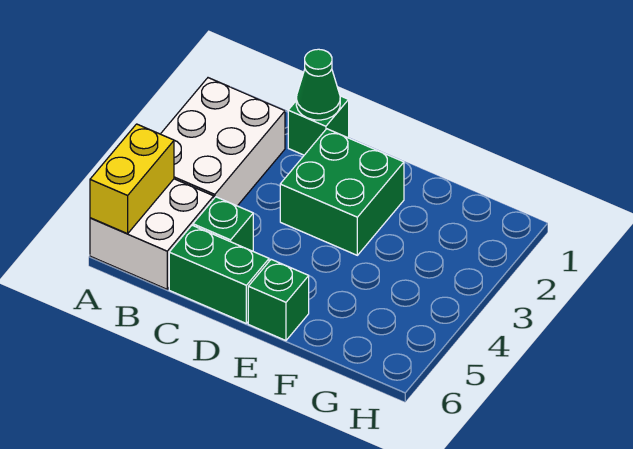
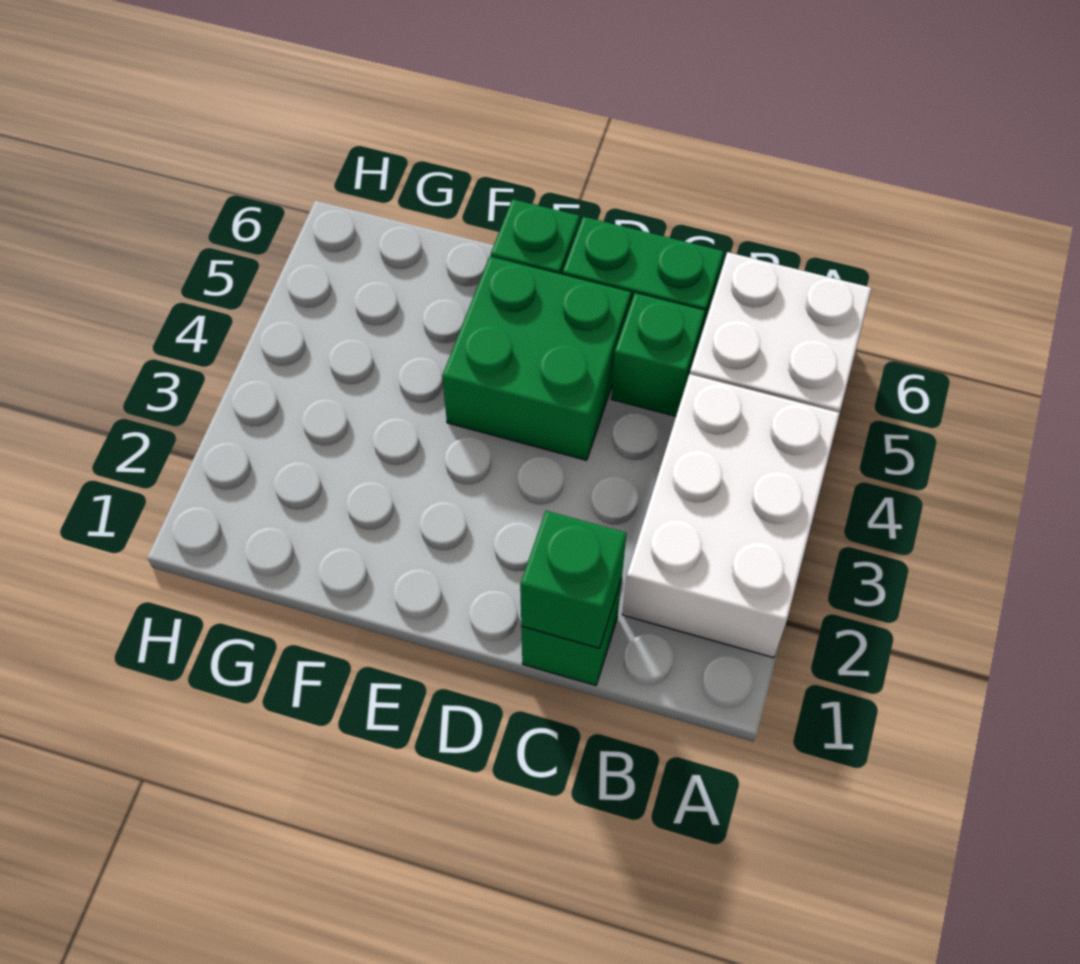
yellow brick A5:A6 level 2 -> none
green cone C1 level 2 -> green brick C1 level 2
green brick D2:E3 level 1 -> green brick D4:E5 level 1

